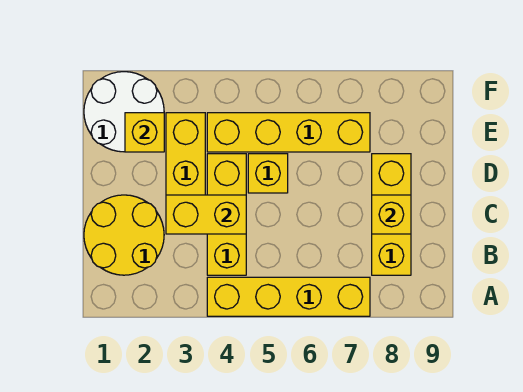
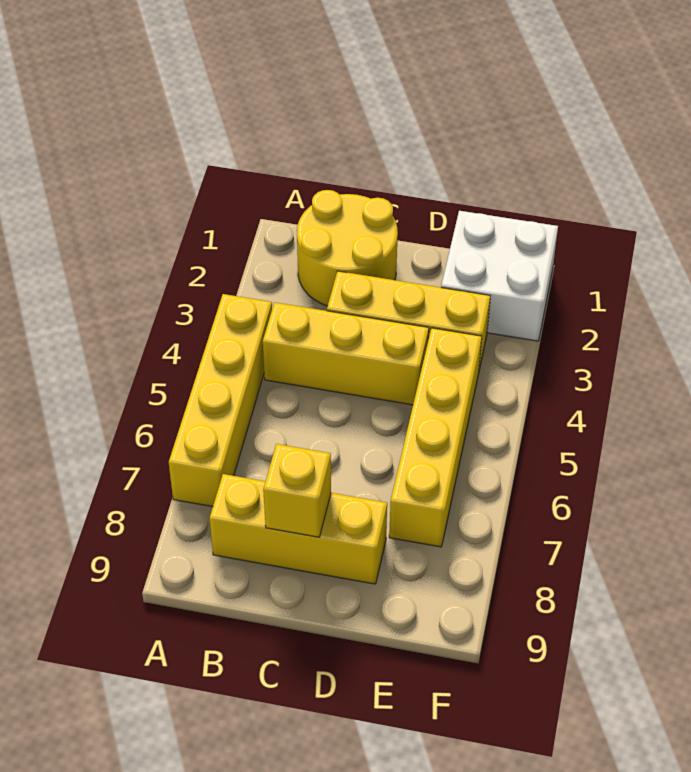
yellow brick C3:C4 level 2 -> none
yellow brick D5 level 1 -> none
white round brick E1:F2 level 1 -> white brick E1:F2 level 1
yellow brick E2 level 2 -> none

